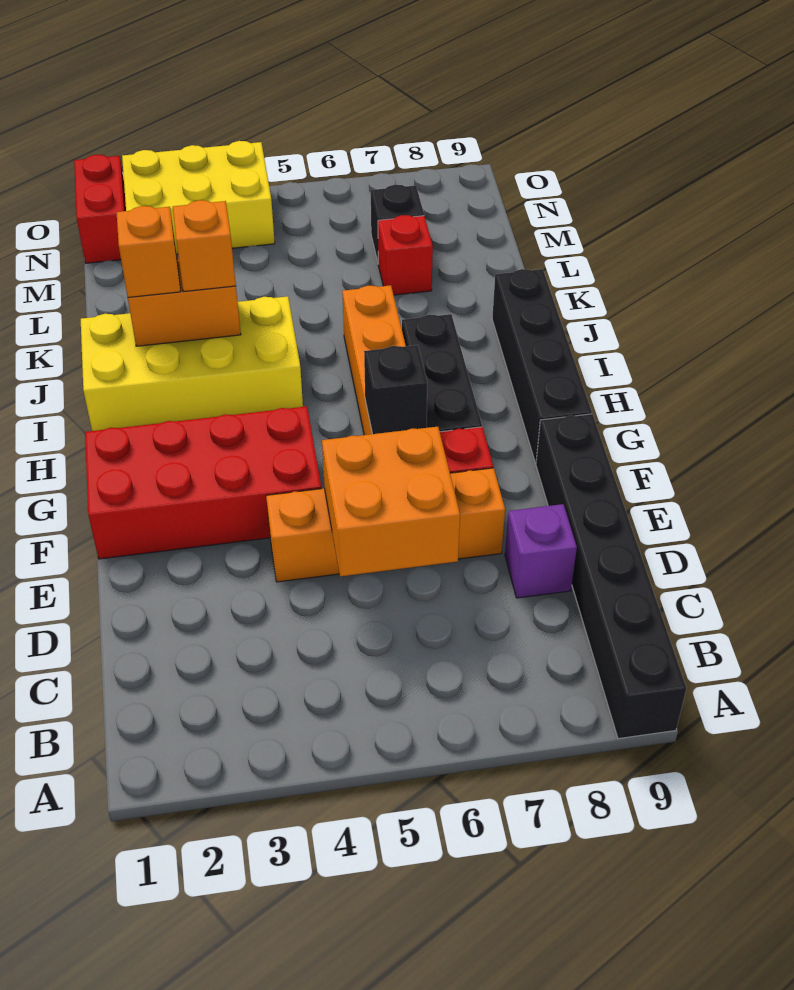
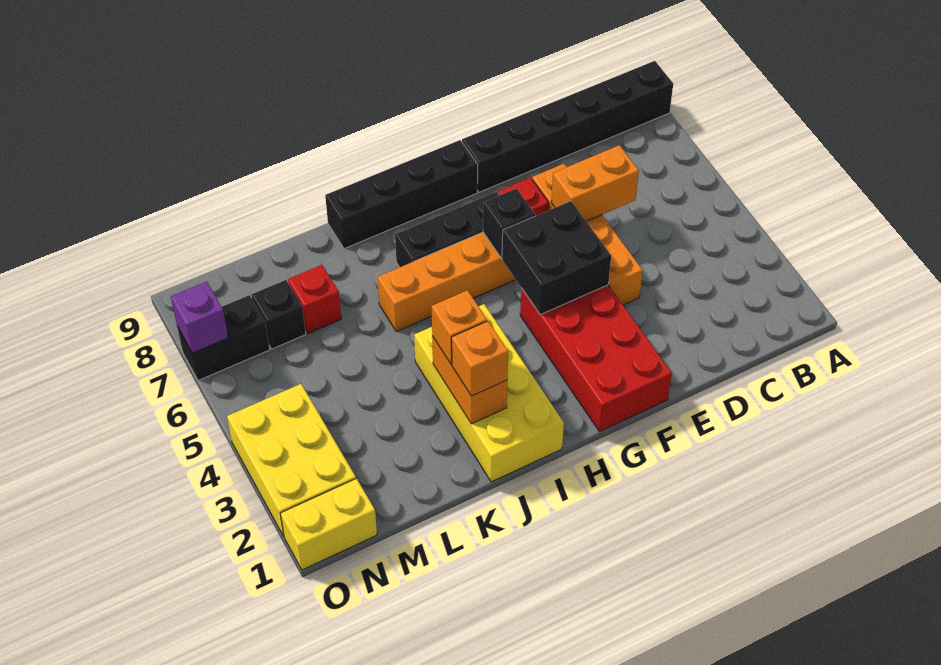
orange brick D5:E6 level 2 -> orange brick D6:E6 level 2
purple brick D8 level 1 -> purple brick O7 level 2
none -> black brick F4:G5 level 2
red brick N1:O1 level 1 -> yellow brick N1:O1 level 1
none -> black brick N7:O7 level 1

